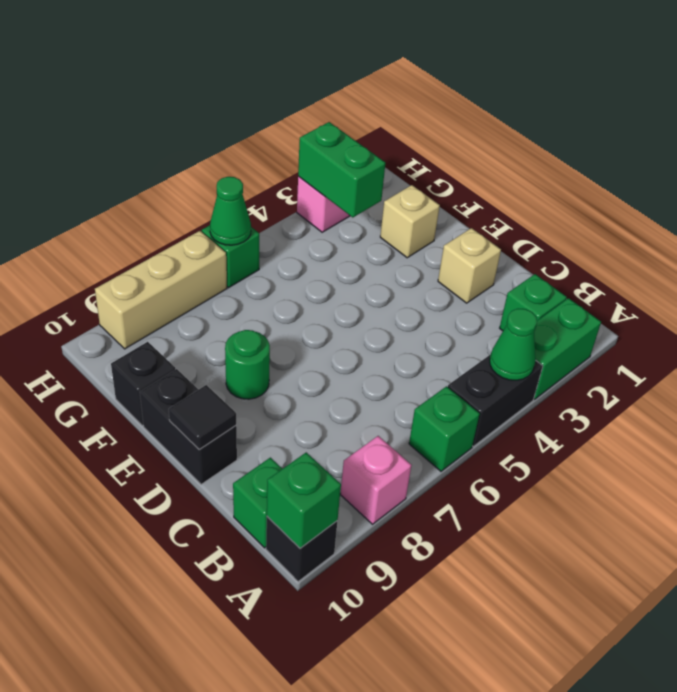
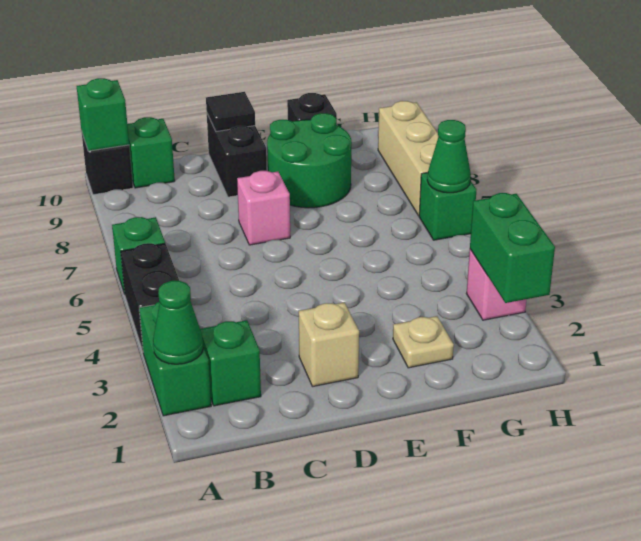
green cone A4 level 2 -> green cone A2 level 2
pink brick A8 level 1 -> pink brick D7 level 1
black brick D10:E10 level 1 -> black brick D9:D10 level 1
green round brick E8 level 1 -> green round brick E8:F9 level 1
tan brick F2 level 1 -> tan plate F2 level 1
green brick G3:H3 level 2 -> green brick H2:H3 level 2

